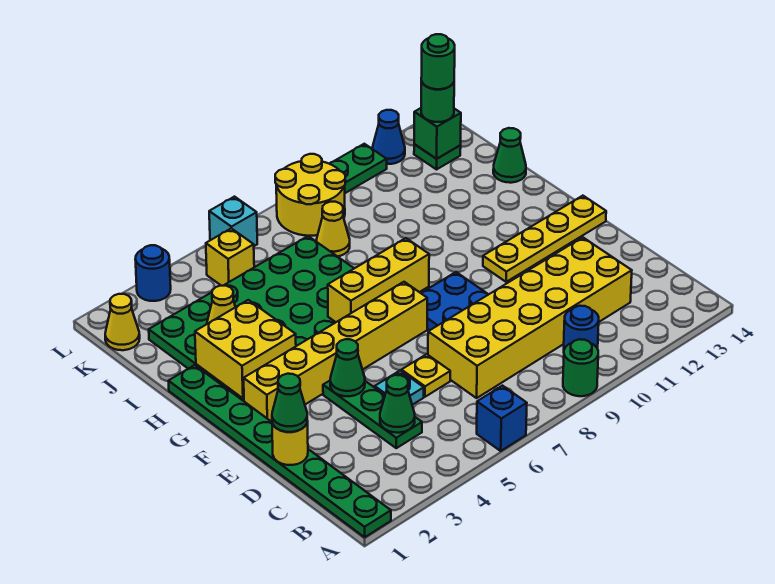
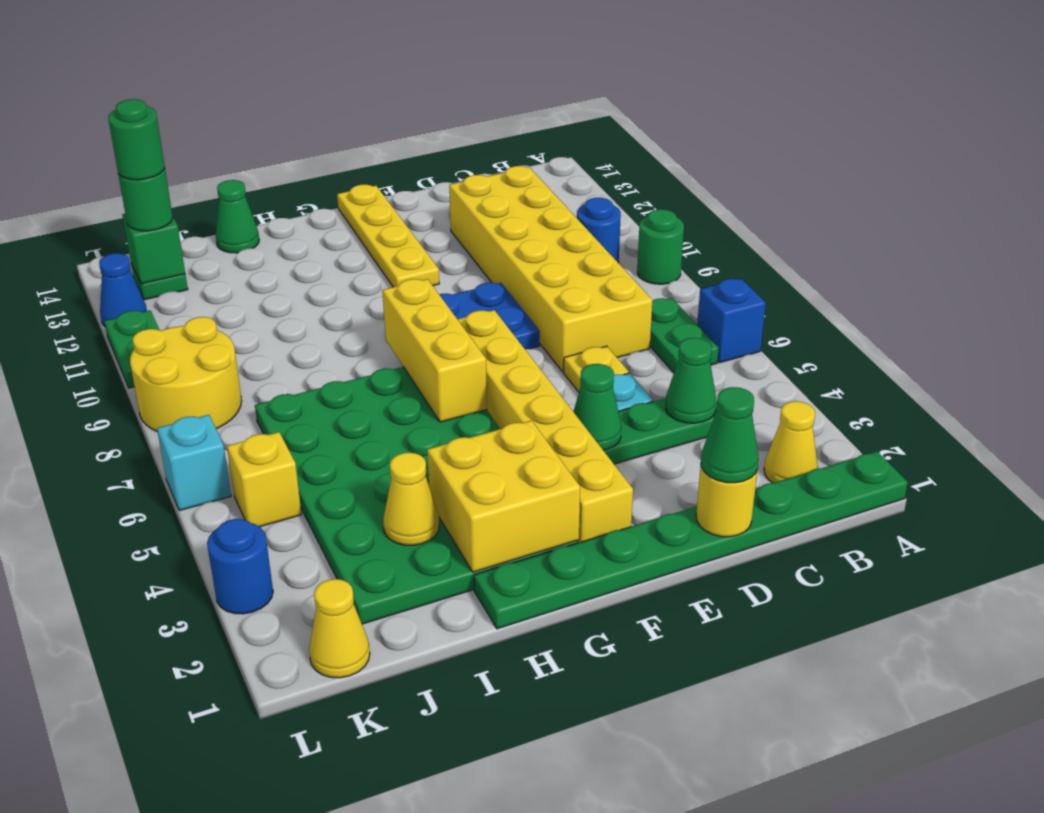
none -> green plate B6:B7 level 1
yellow cone J8 level 1 -> yellow cone B2 level 1

